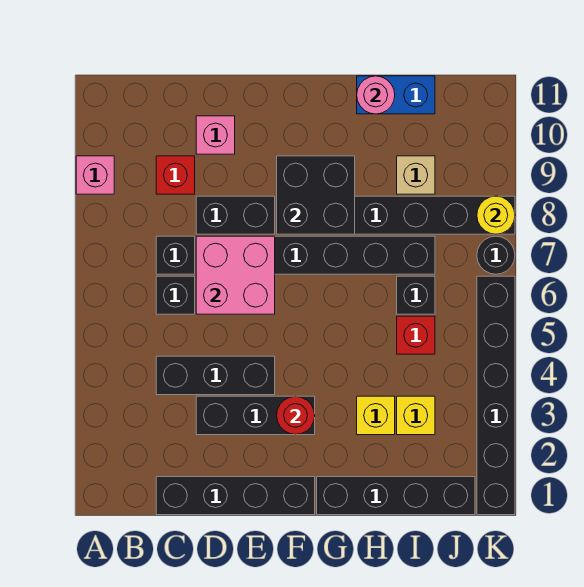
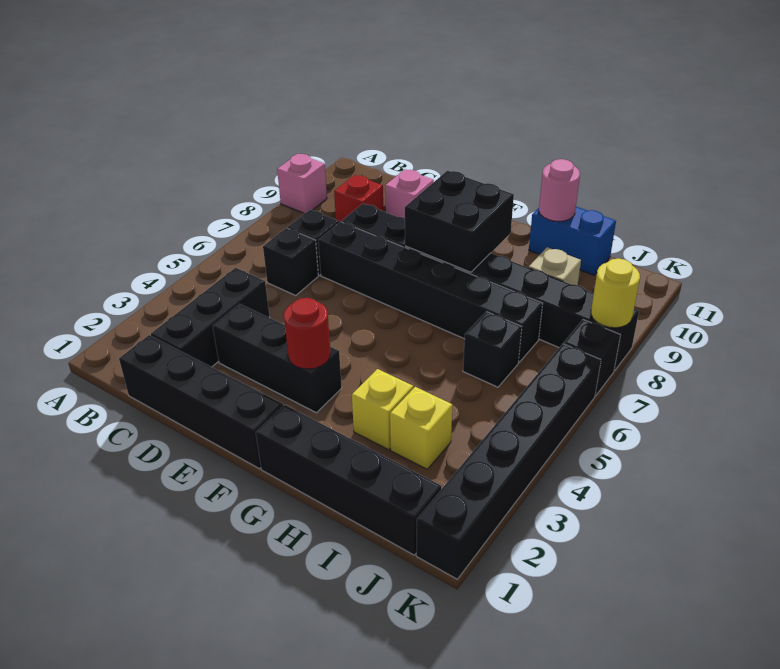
black brick C4:E4 level 1 -> black brick C2:C4 level 1
pink brick D6:E7 level 2 -> none
red brick I5 level 1 -> none
black round brick K7 level 1 -> black brick K7 level 1

